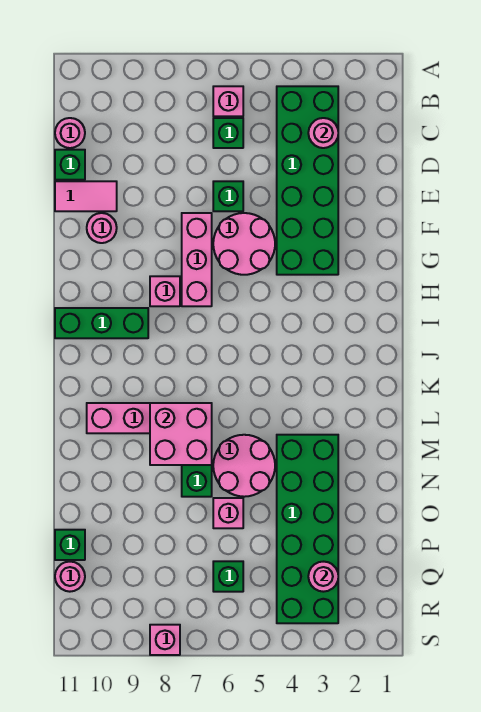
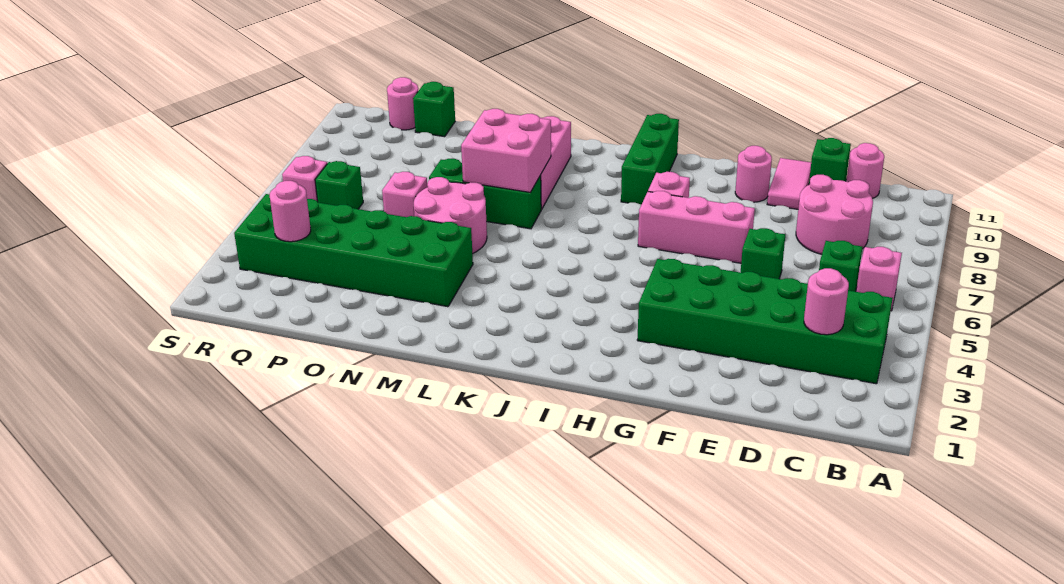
pink round brick F5:G6 level 1 -> pink round brick C8:D9 level 1
pink brick S8 level 1 -> pink brick R6 level 1

